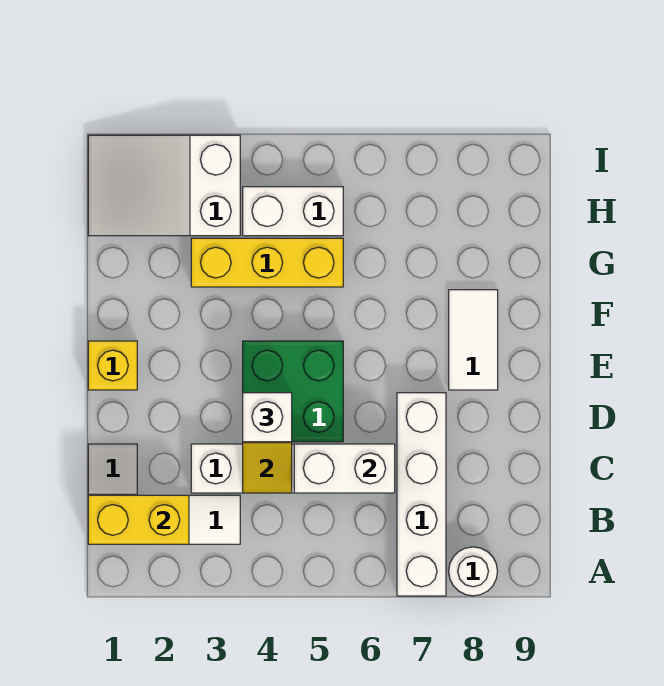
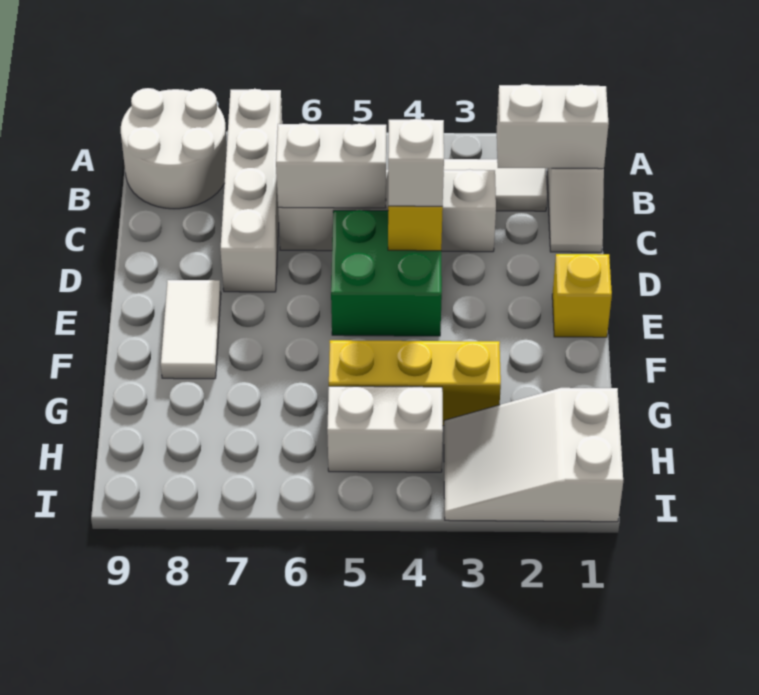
white round brick A8 level 1 -> white round brick A8:B9 level 1
yellow brick B1:B2 level 2 -> white brick B1:B2 level 2
white slope H1:I3 level 1 top 3 -> white slope H1:I3 level 1 top 1

